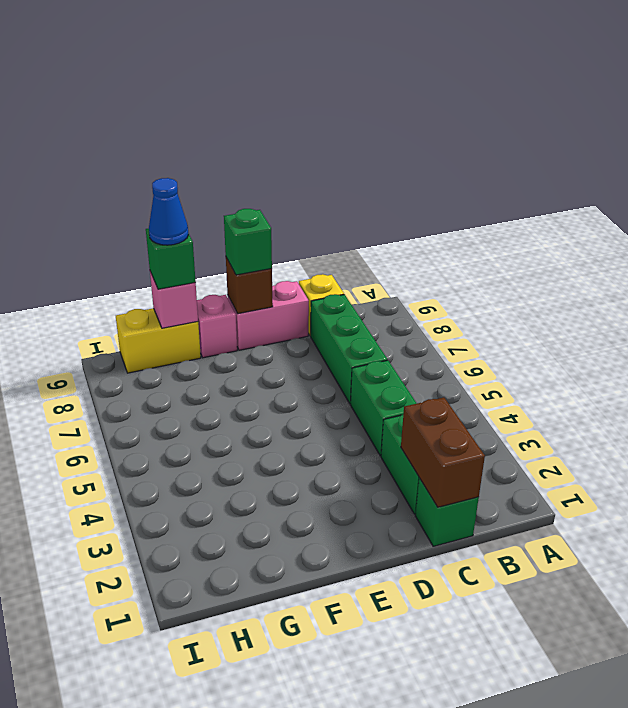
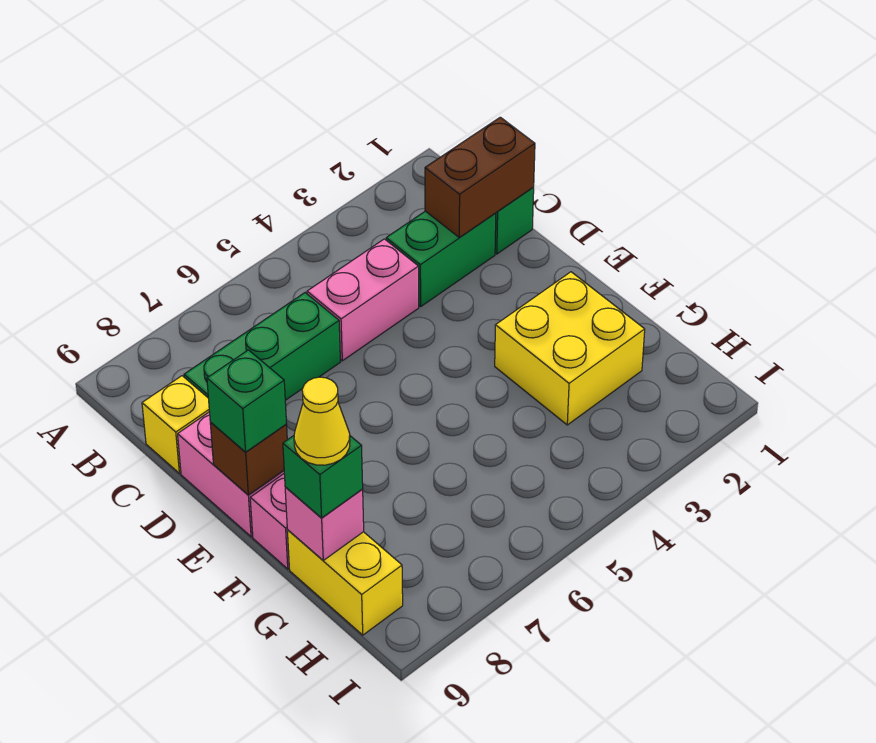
green brick C4:C5 level 1 -> pink brick C4:C5 level 1
none -> yellow brick F2:G3 level 1
blue cone G9 level 4 -> yellow cone G9 level 4

